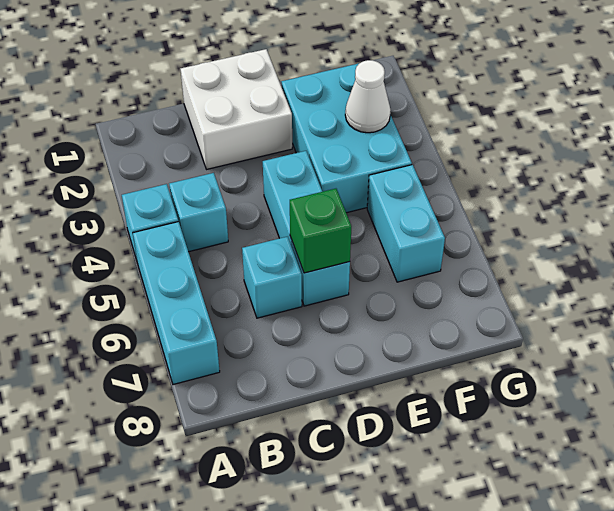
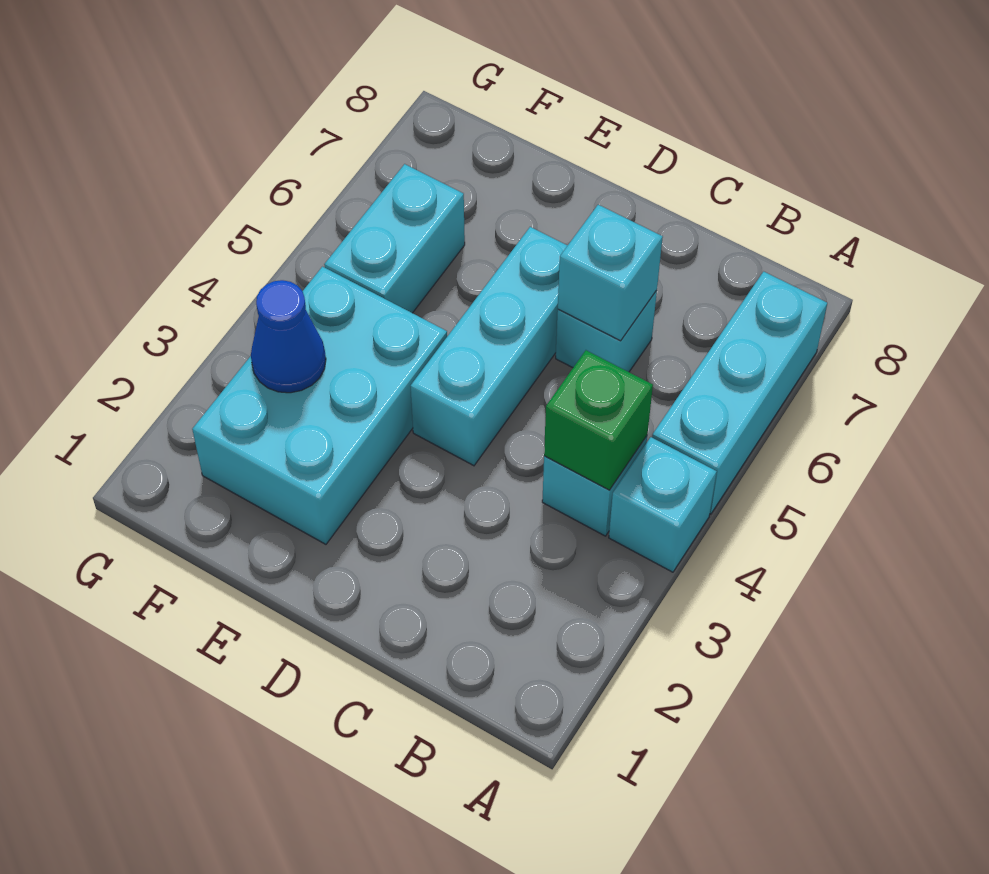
white brick C1:D2 level 1 -> none
none -> cyan brick C6 level 2
green brick D6 level 2 -> green brick B4 level 2
white cone F3 level 2 -> blue cone F3 level 2

